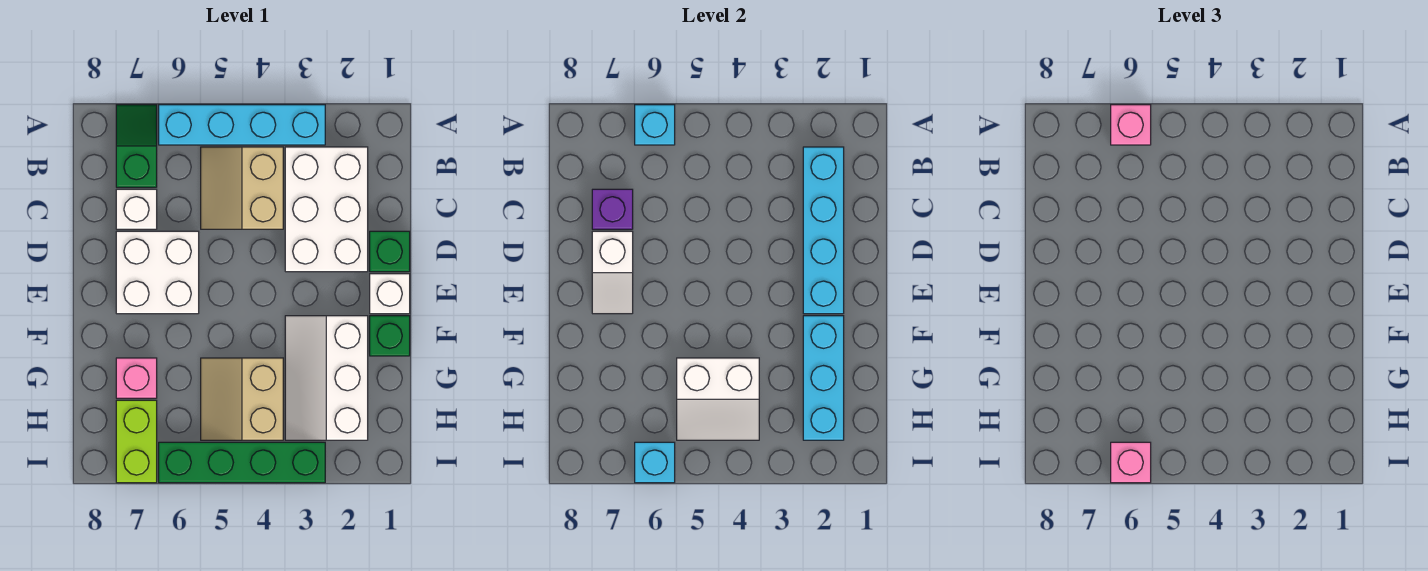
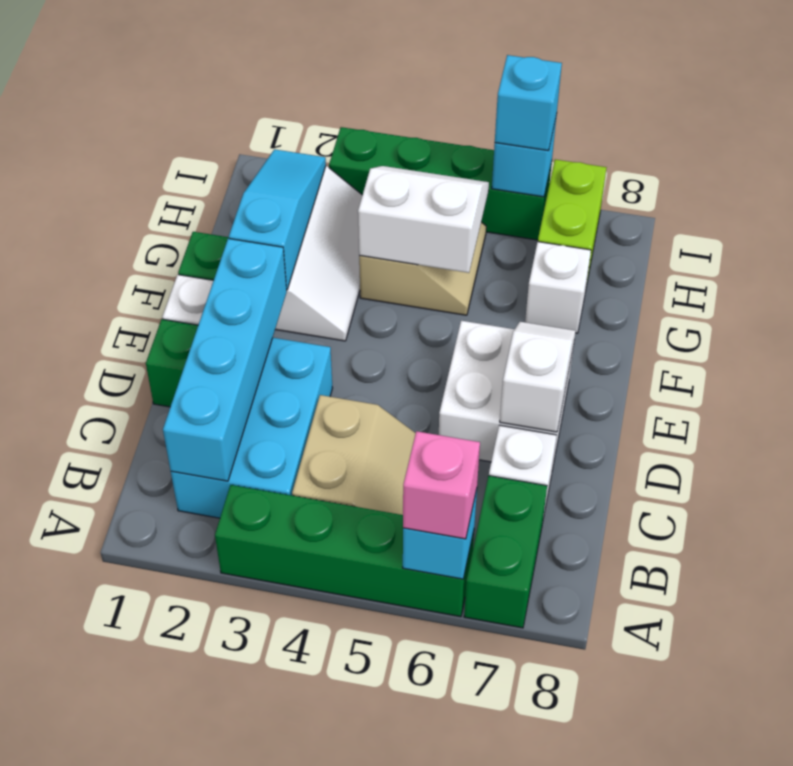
cyan brick A3:A6 level 1 -> green brick A3:A6 level 1
green slope A7:B7 level 1 top B -> green brick A7:B7 level 1
white brick B2:D3 level 1 -> cyan brick B2:D3 level 1
purple brick C7 level 2 -> none
cyan brick F2:H2 level 2 -> cyan slope F2:H2 level 2 top F
pink brick G7 level 1 -> white brick G7 level 1
pink brick I6 level 3 -> cyan brick I6 level 3

